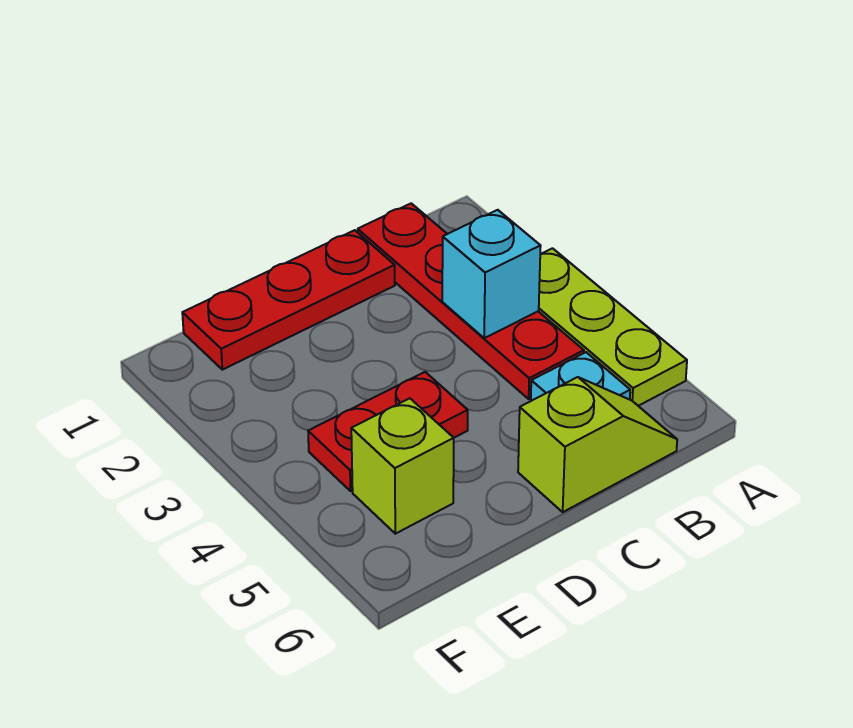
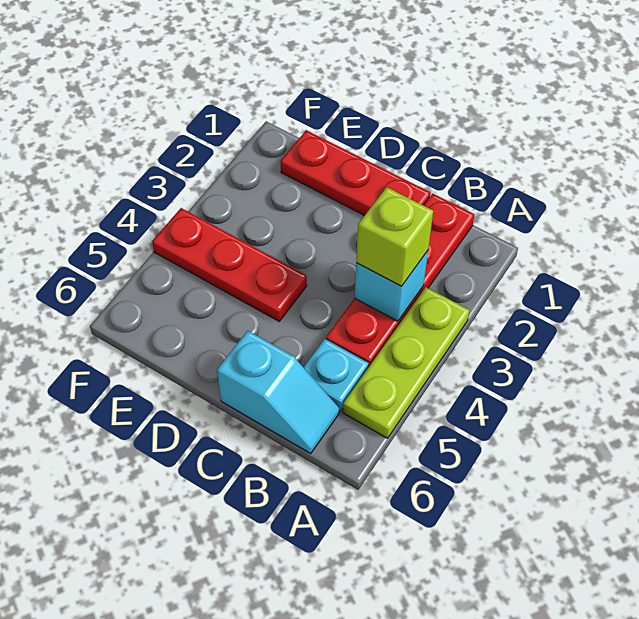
lime slope B6:C6 level 1 top C -> cyan slope B6:C6 level 1 top C
red plate D4:E4 level 1 -> red plate D4:F4 level 1
lime brick E5 level 1 -> lime brick B3 level 3

